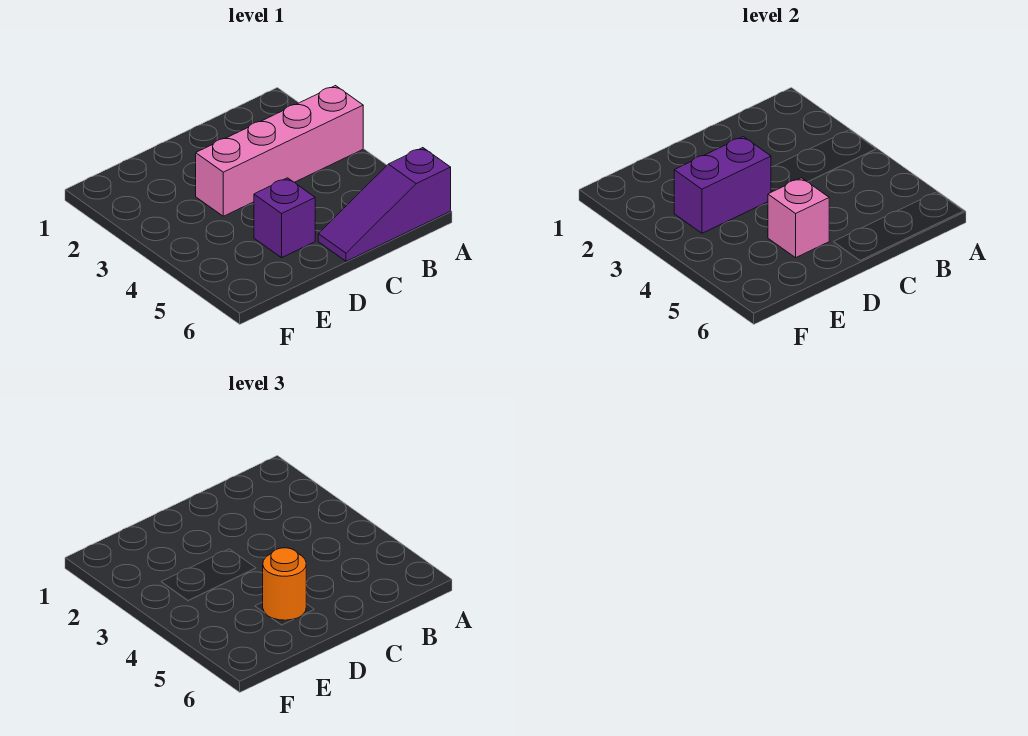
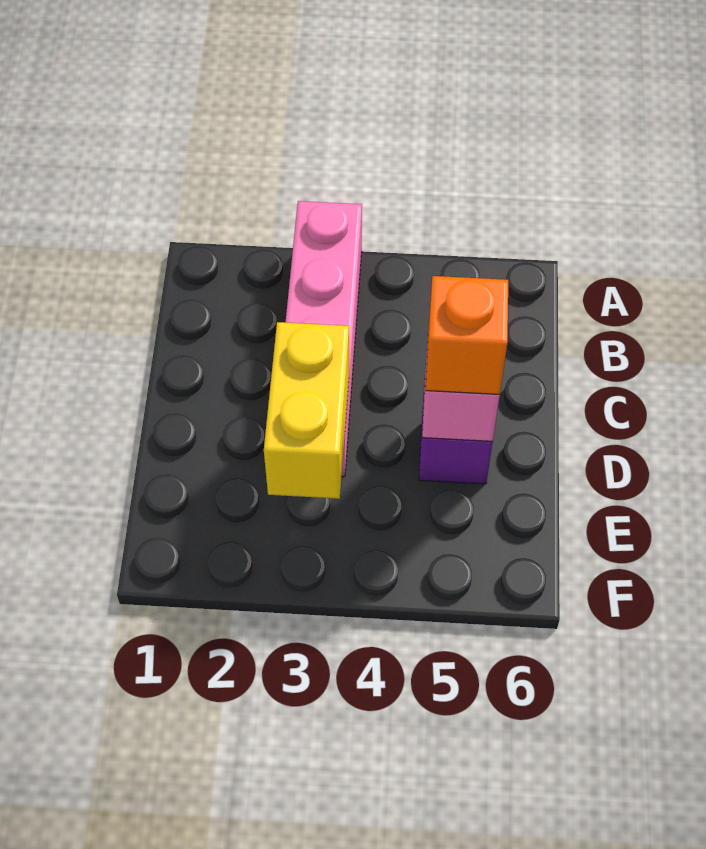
purple slope A6:C6 level 1 top A -> none
purple brick D3:E3 level 2 -> yellow brick D3:E3 level 2
orange round brick D5 level 3 -> orange brick D5 level 3

